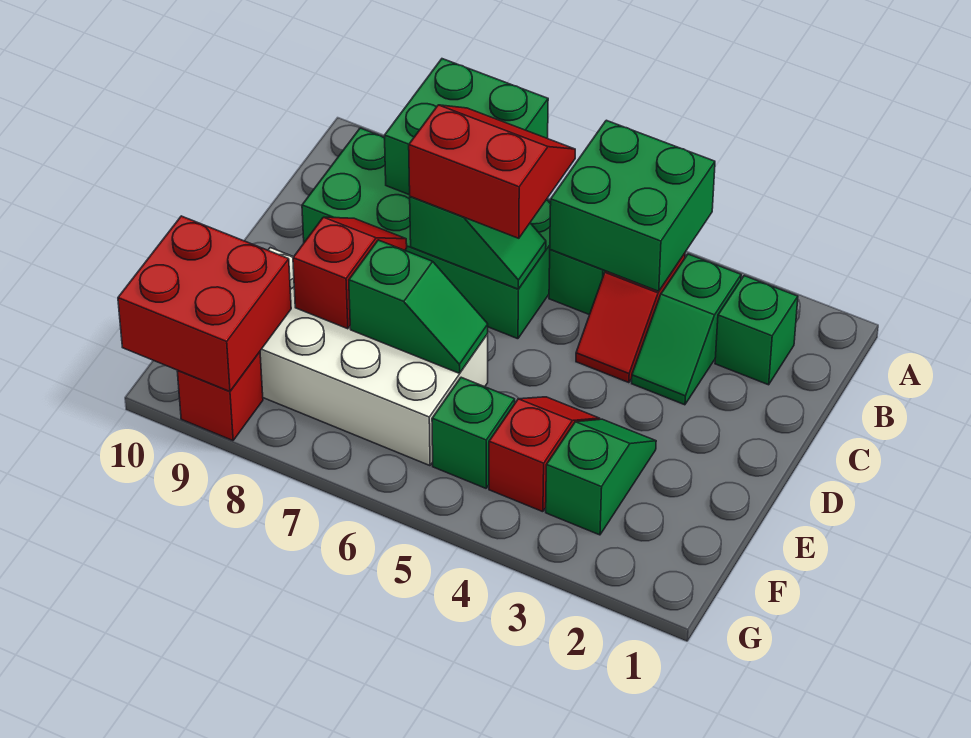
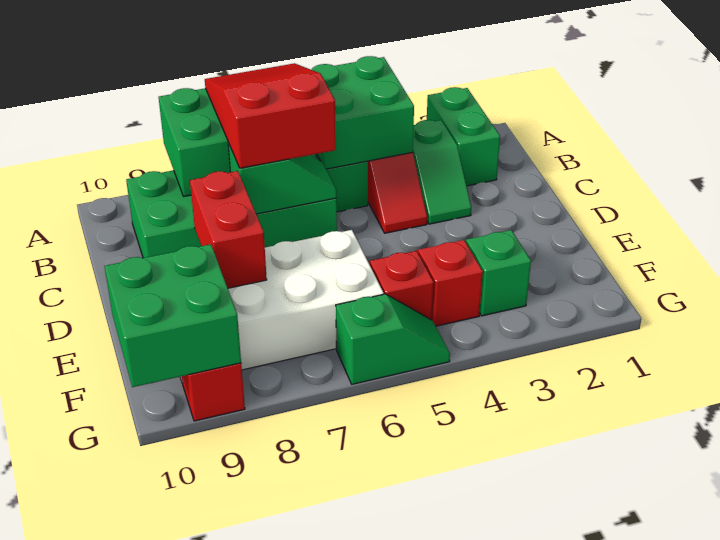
green brick B2 level 1 -> green brick A2:B2 level 1
red slope B6:C7 level 3 top C -> red slope A6:C7 level 3 top C
red slope D8:E8 level 2 top E -> red brick D8:E8 level 2
green slope E6:E7 level 2 top 7 -> green slope G5:G6 level 1 top 6
green brick F5 level 1 -> red brick F5 level 1
red brick F9:G10 level 2 -> green brick F9:G10 level 2

